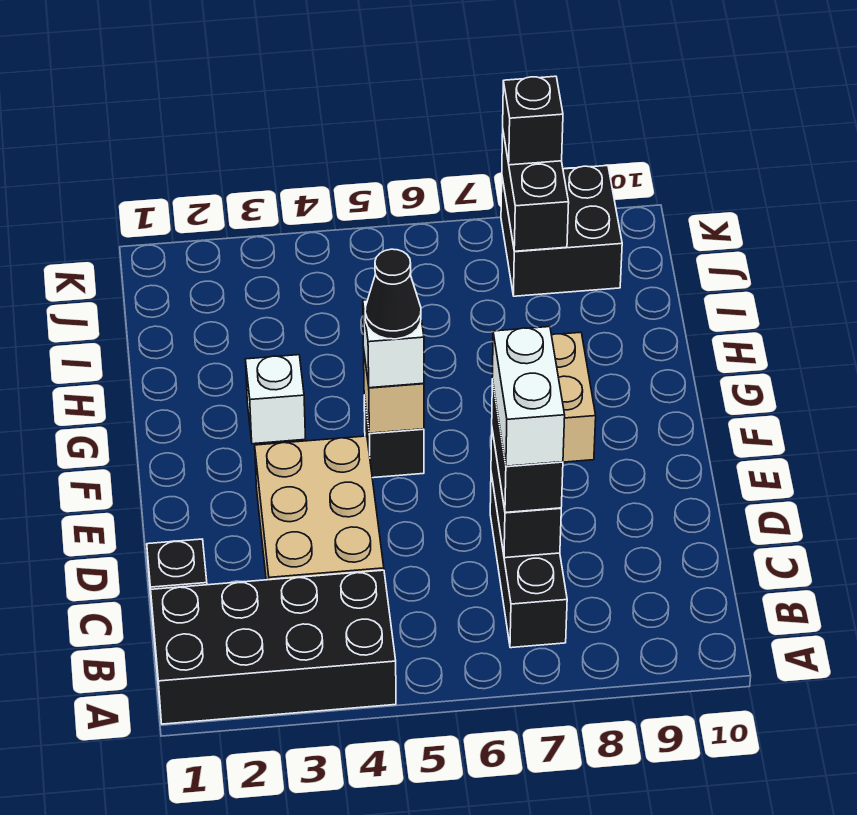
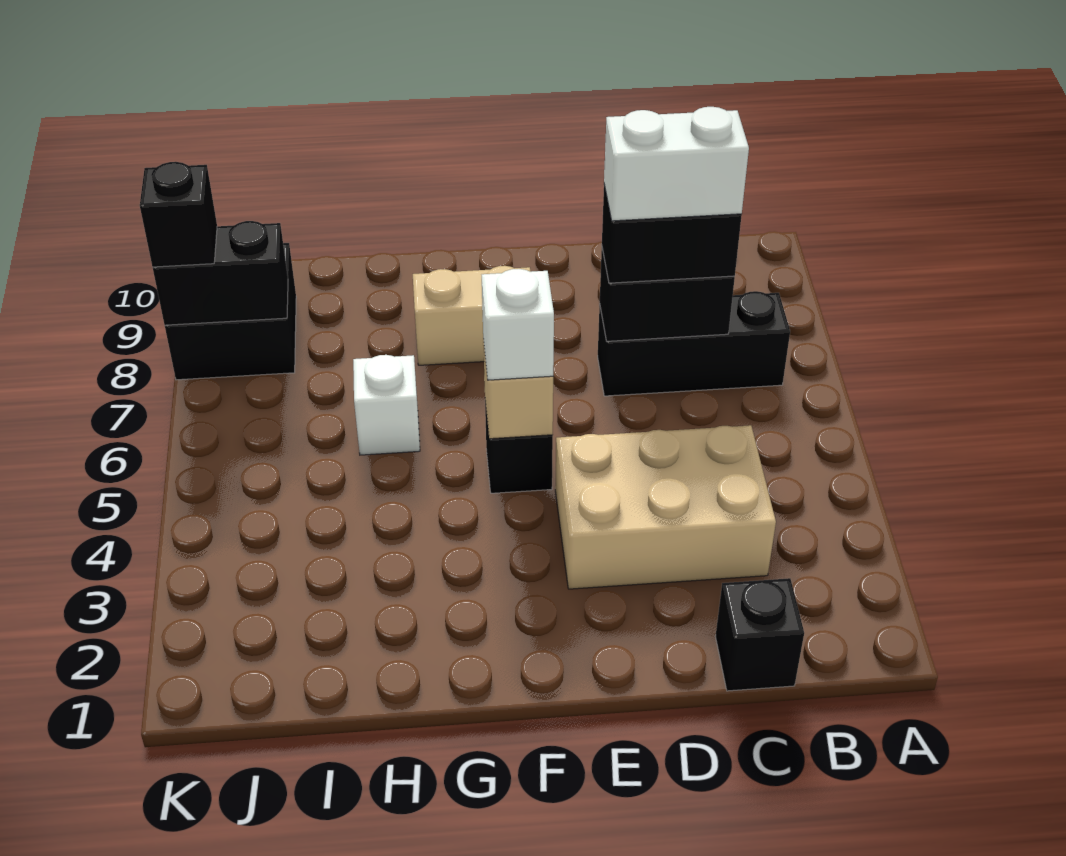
black brick A1:B4 level 1 -> none
black cone F5 level 4 -> none
white brick G3 level 1 -> white brick H6 level 1

